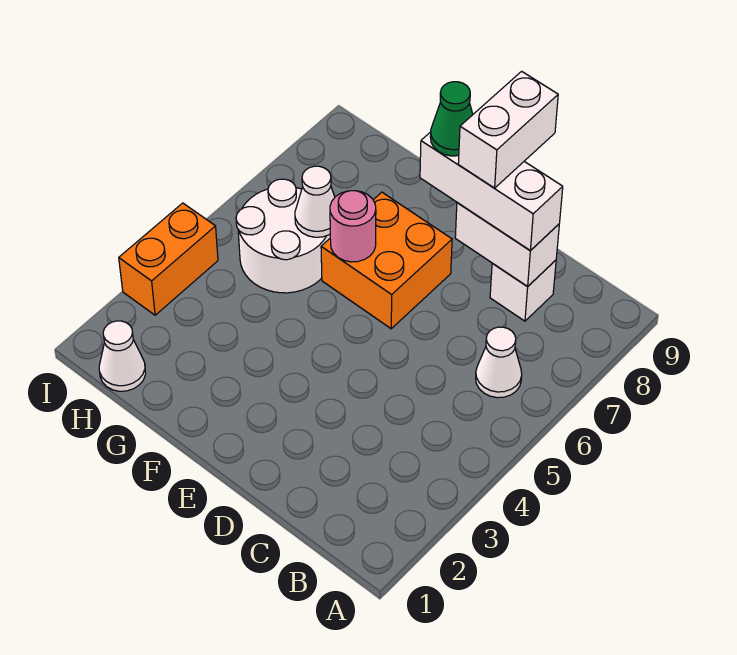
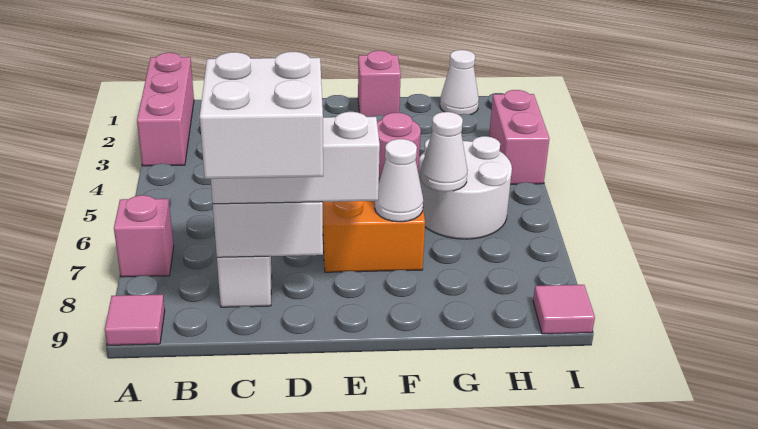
none -> pink brick A1:A3 level 1
none -> pink brick A7 level 1
none -> pink tile A9 level 1
white cone B6 level 1 -> white cone F7 level 2
white brick D8:D9 level 4 -> white brick C8:D9 level 4
green cone E8 level 4 -> none
none -> pink brick F1 level 1
orange brick I3:I4 level 1 -> pink brick I3:I4 level 1
none -> pink tile I9 level 1

